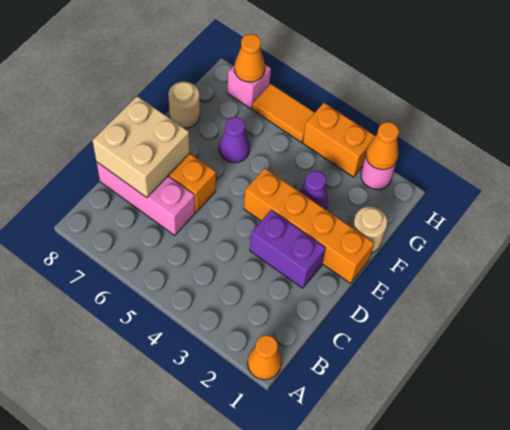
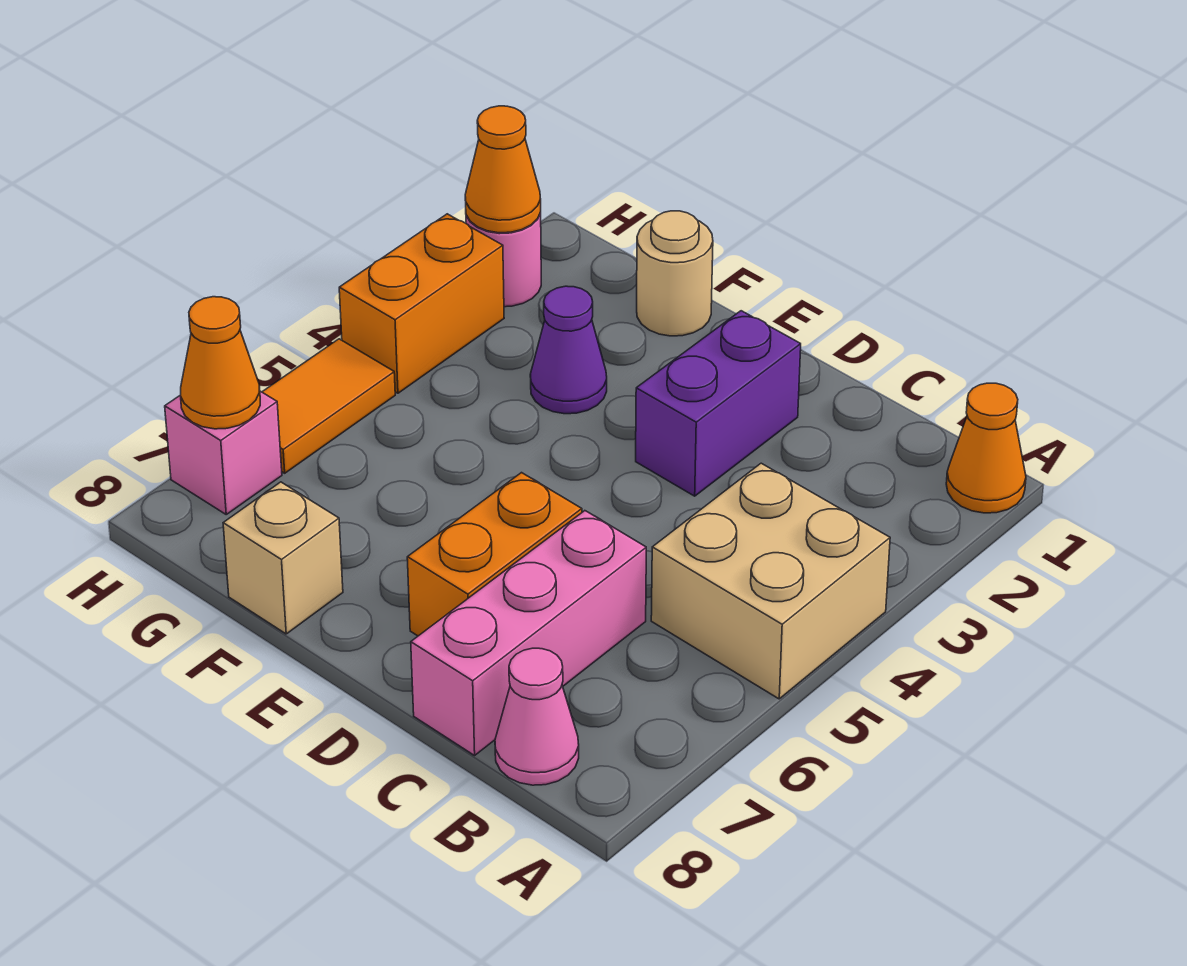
none -> pink cone B8 level 1
tan brick C7:D8 level 2 -> tan brick A4:B5 level 1
orange brick E1:E4 level 1 -> none
purple cone F6 level 1 -> none
tan round brick F8 level 1 -> tan brick F8 level 1

